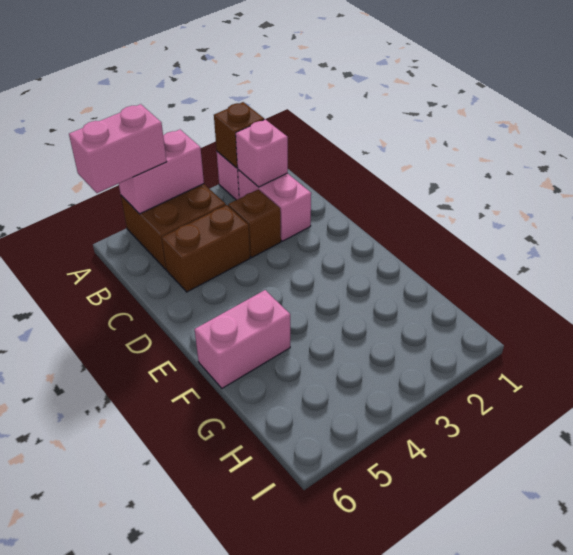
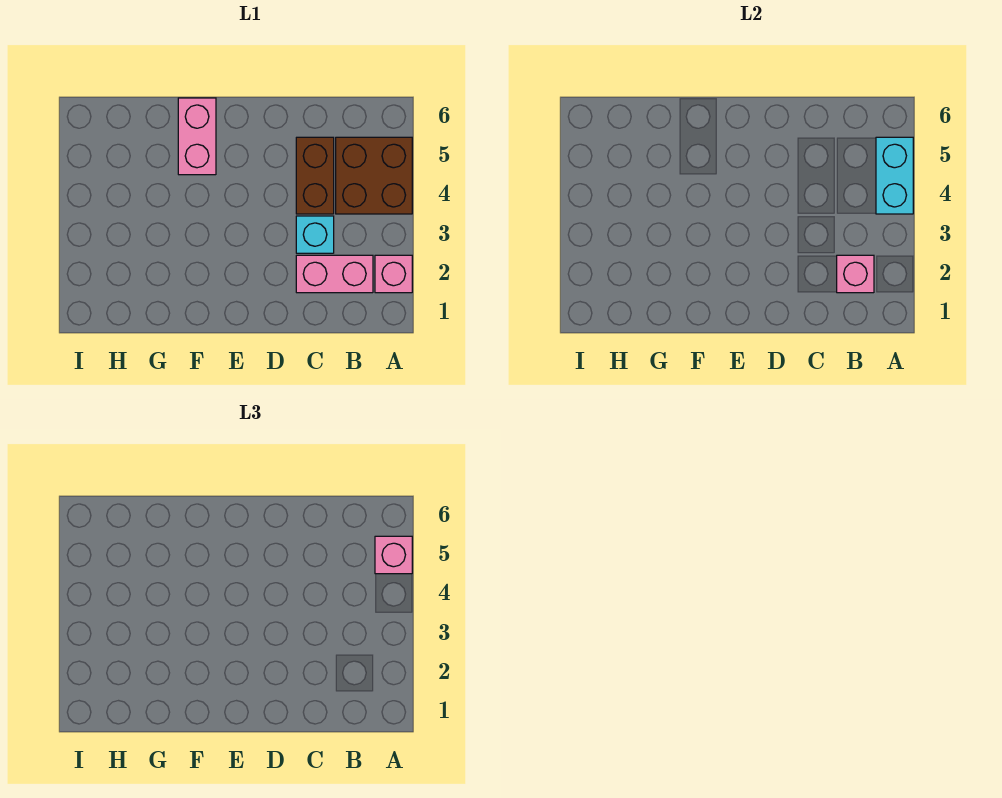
brown brick A2 level 2 -> none
pink brick A4:A5 level 2 -> cyan brick A4:A5 level 2
pink brick A5:A6 level 3 -> pink brick A5 level 3
brown brick C3 level 1 -> cyan brick C3 level 1

